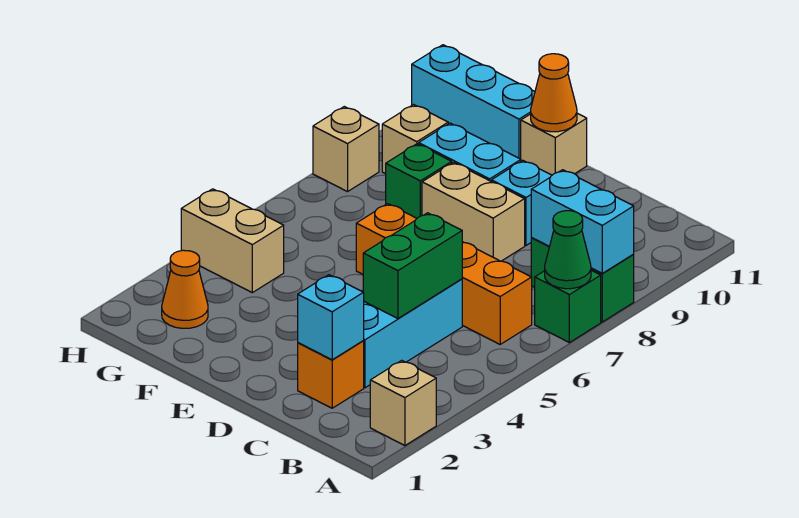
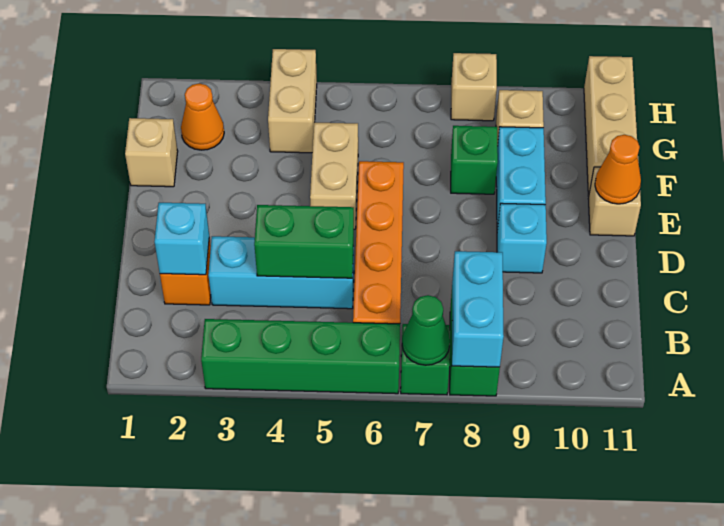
tan brick A2 level 1 -> tan brick F1 level 1
none -> green brick A3:A6 level 1
tan brick D8:E8 level 1 -> tan brick E5:F5 level 1
cyan brick F11:H11 level 1 -> tan brick F11:H11 level 1

